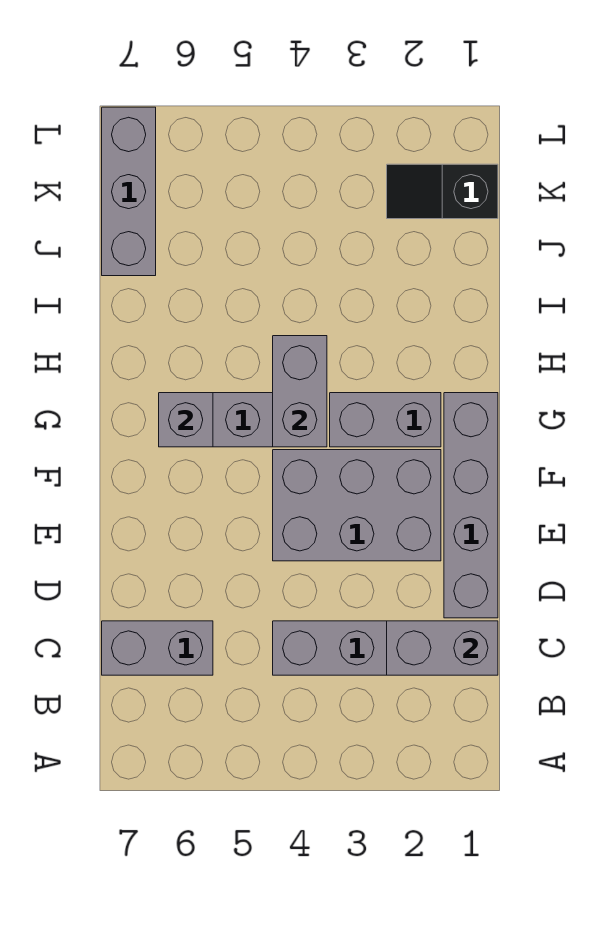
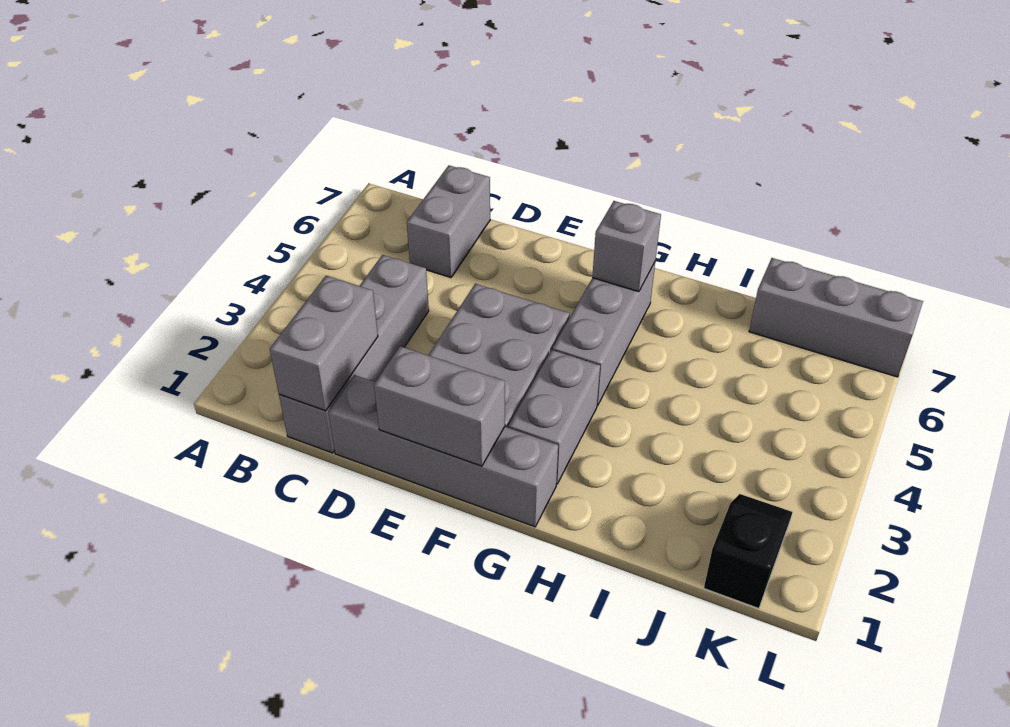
grey brick G4:H4 level 2 -> grey brick E1:F1 level 2

